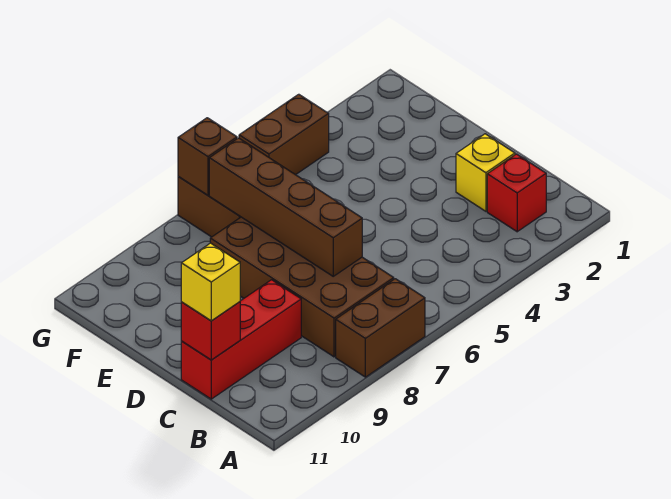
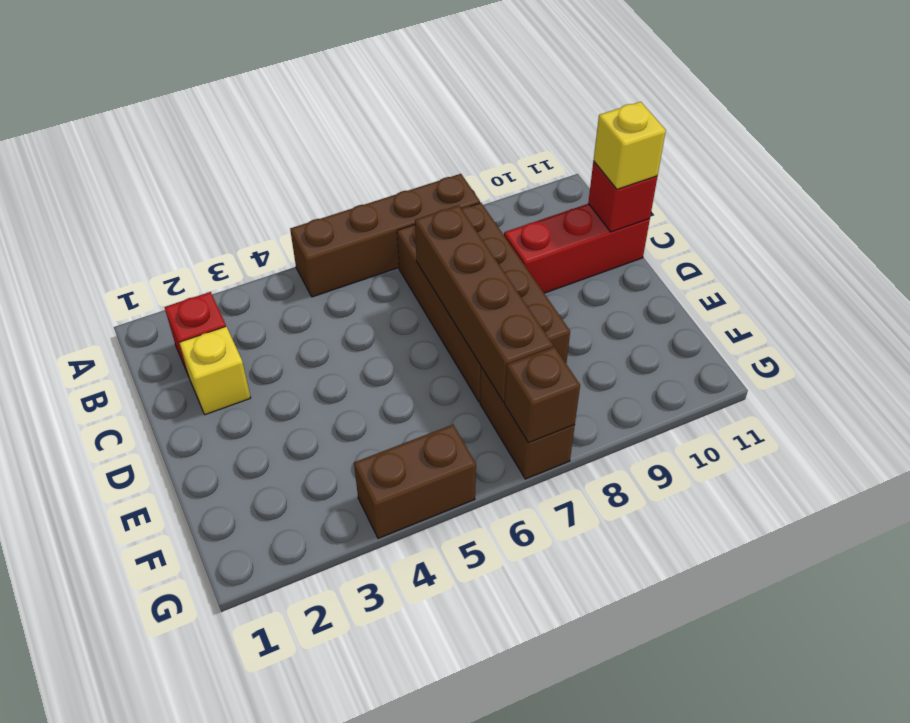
brown brick A7:A8 level 1 -> brown brick A5:A8 level 1

